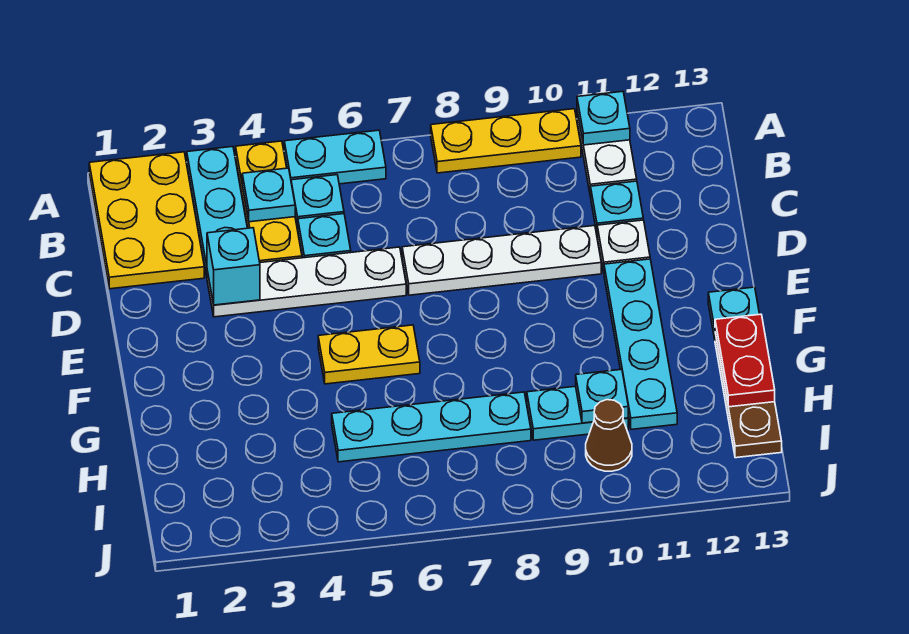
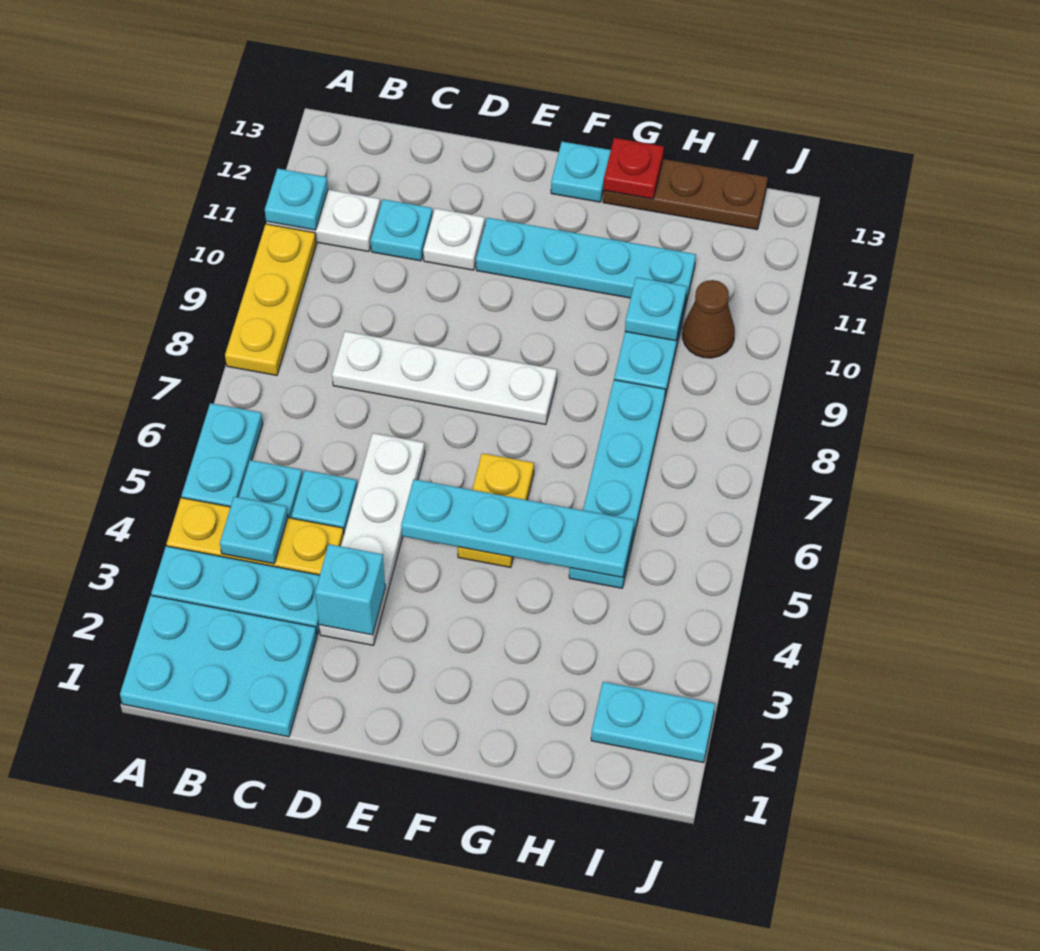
yellow plate A1:C2 level 1 -> cyan plate A1:C2 level 1
white plate D7:D10 level 1 -> white plate C8:F8 level 1
none -> cyan plate E5:H5 level 2
red plate G13:H13 level 2 -> red plate G13 level 2
none -> cyan plate I2:J2 level 1

